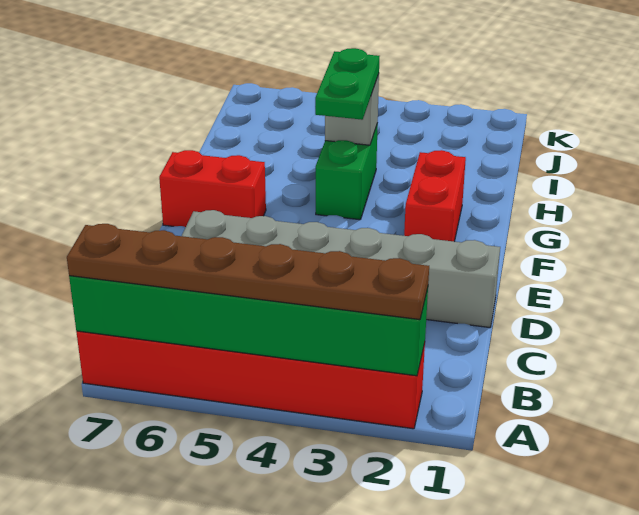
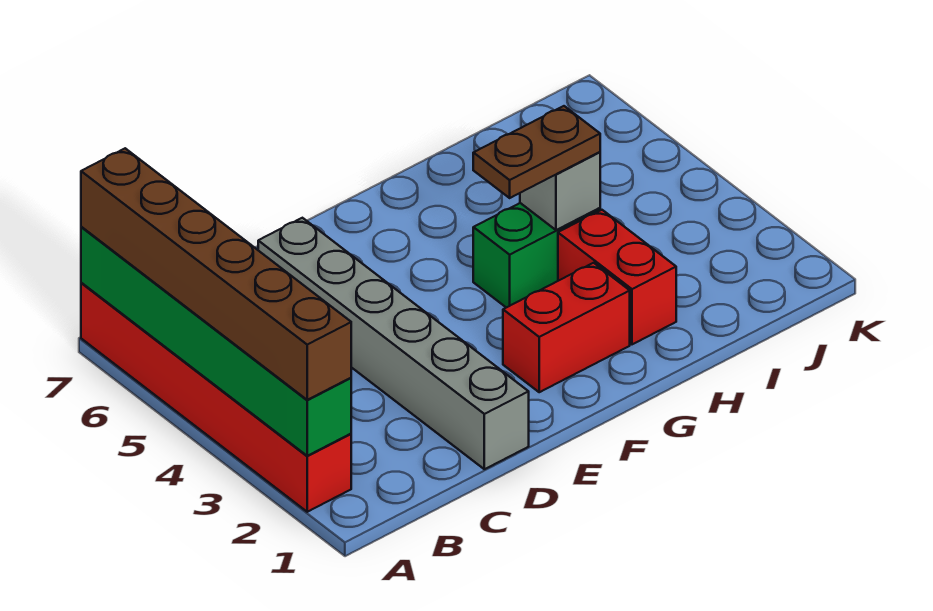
brown plate A2:A7 level 3 -> brown brick A2:A7 level 3
red brick F6:F7 level 1 -> red brick H2:H3 level 1
green plate G4:H4 level 3 -> brown plate G4:H4 level 3

